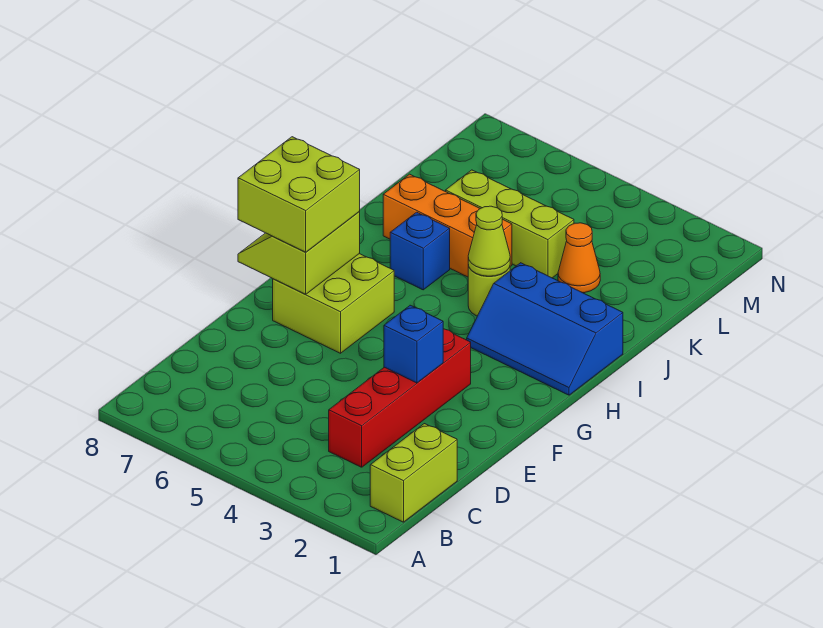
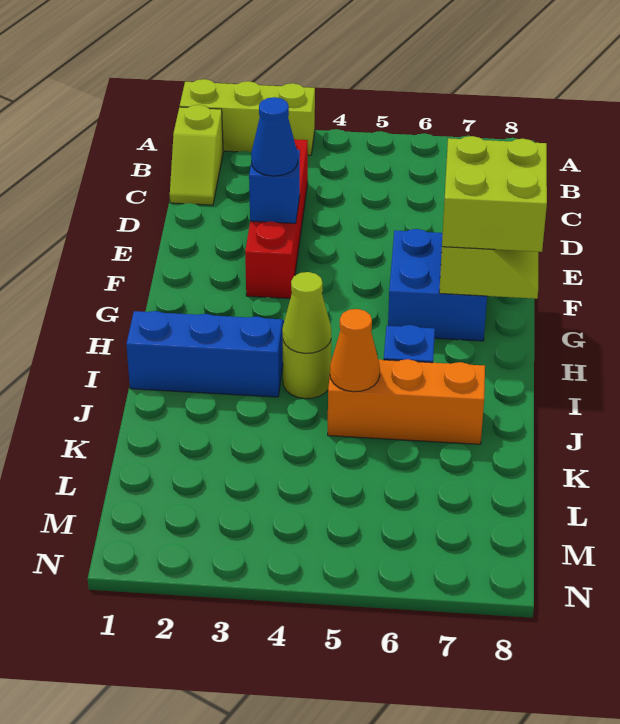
lime brick B1:C1 level 1 -> lime slope B1:C1 level 1 top B
none -> blue cone E3 level 3
lime brick F6:G7 level 1 -> blue brick F6:G7 level 1
orange cone K3 level 1 -> orange cone J5 level 2
lime brick K4:K6 level 1 -> lime brick A1:A3 level 1

